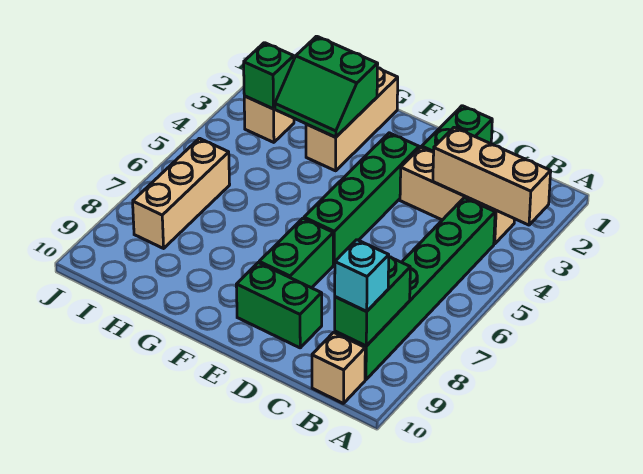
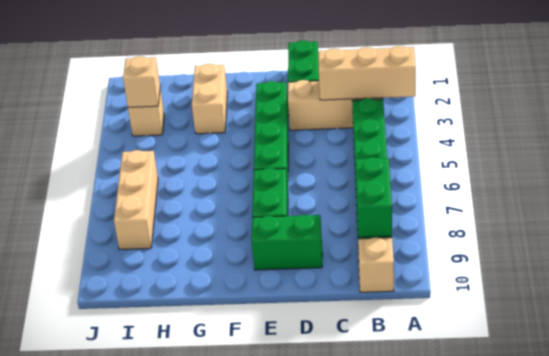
cyan brick B9 level 3 -> none
tan brick G1:G3 level 1 -> tan brick G2:G3 level 1
green slope G2:H3 level 2 top 2 -> none
green brick I3 level 2 -> tan brick I3 level 2

